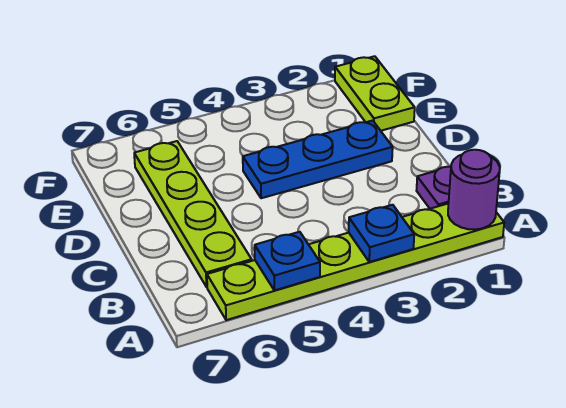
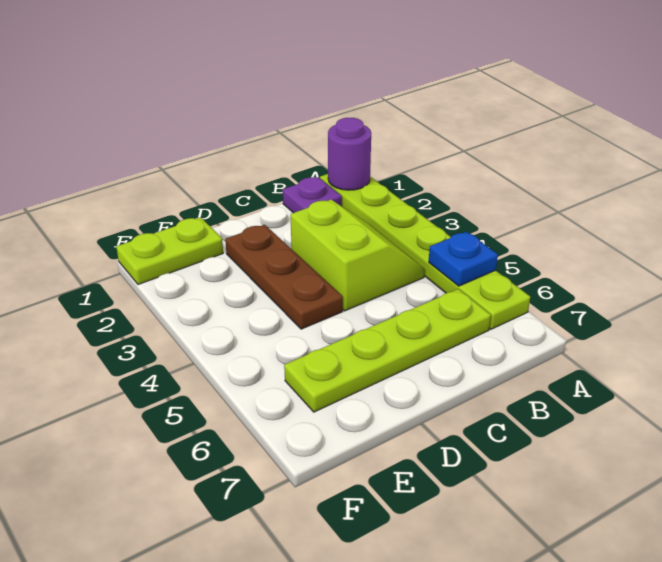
blue plate A3 level 2 -> none
none -> lime slope B3:C4 level 1 top C
blue plate D2:D4 level 1 -> brown plate D2:D4 level 1

